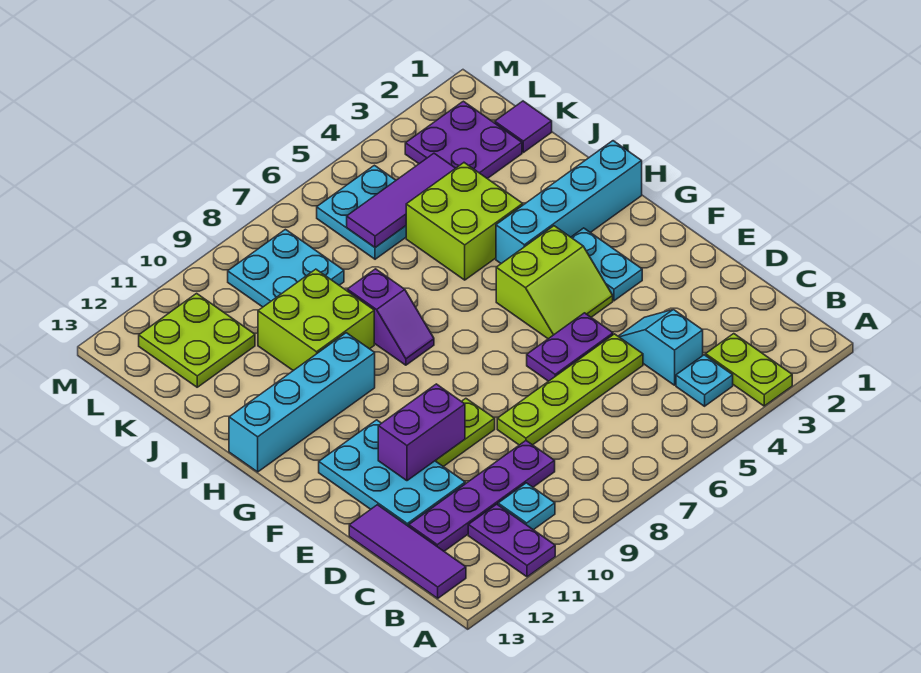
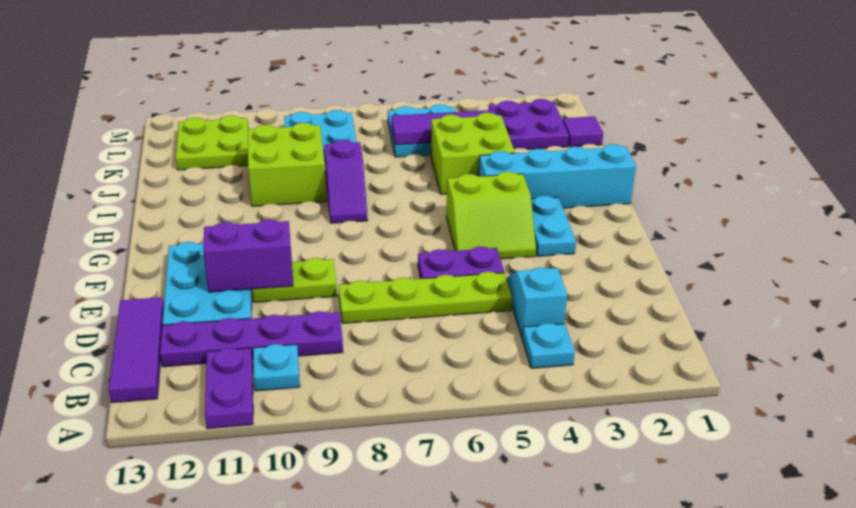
lime plate A3:B3 level 1 -> none
cyan brick H10:H13 level 1 -> none

